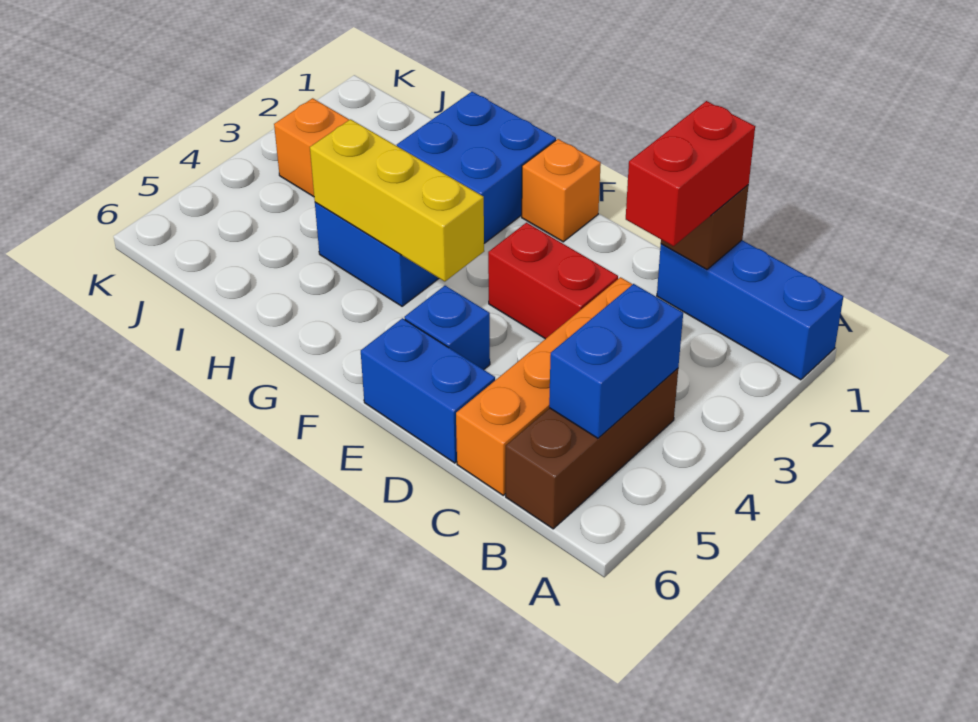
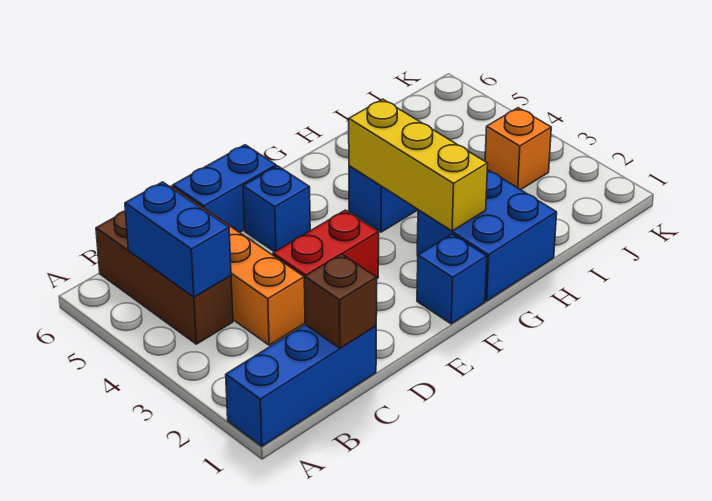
red brick C1:C2 level 3 -> none
orange brick F1 level 1 -> blue brick F1 level 1
yellow brick F4:H4 level 2 -> yellow brick G2:G4 level 2

